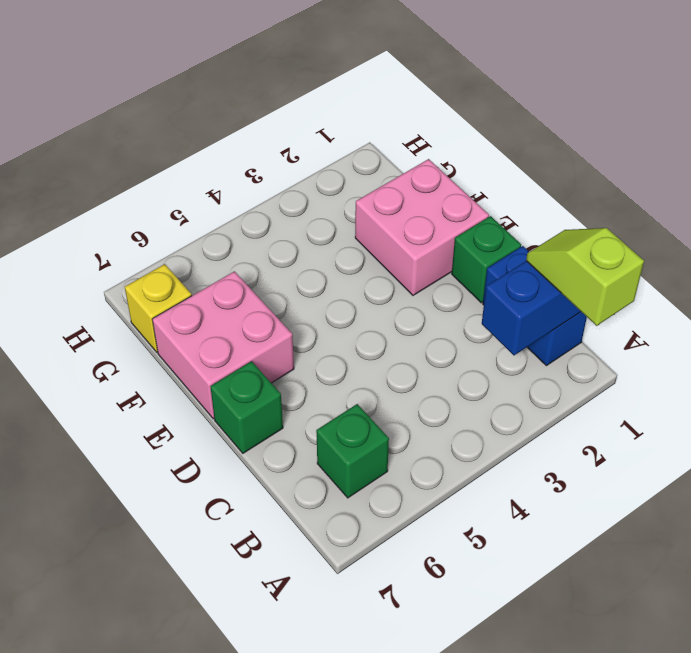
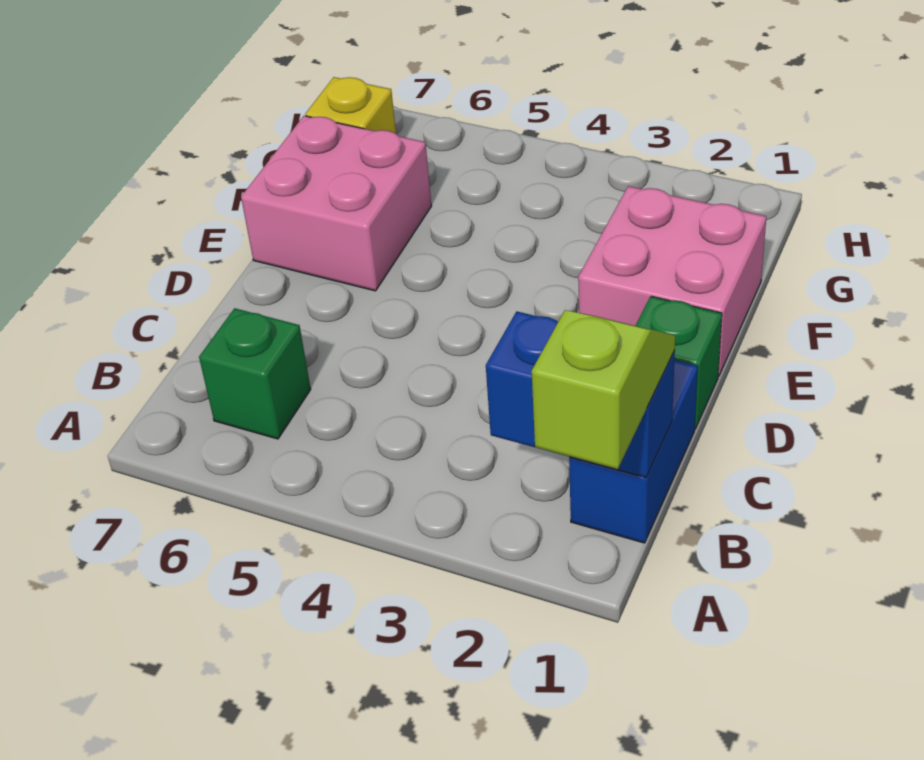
green brick D7 level 1 -> none

